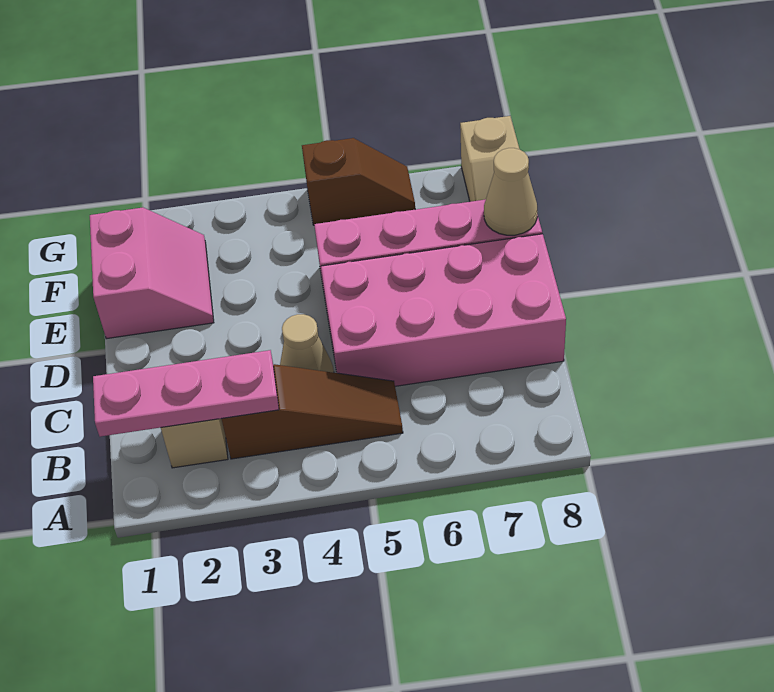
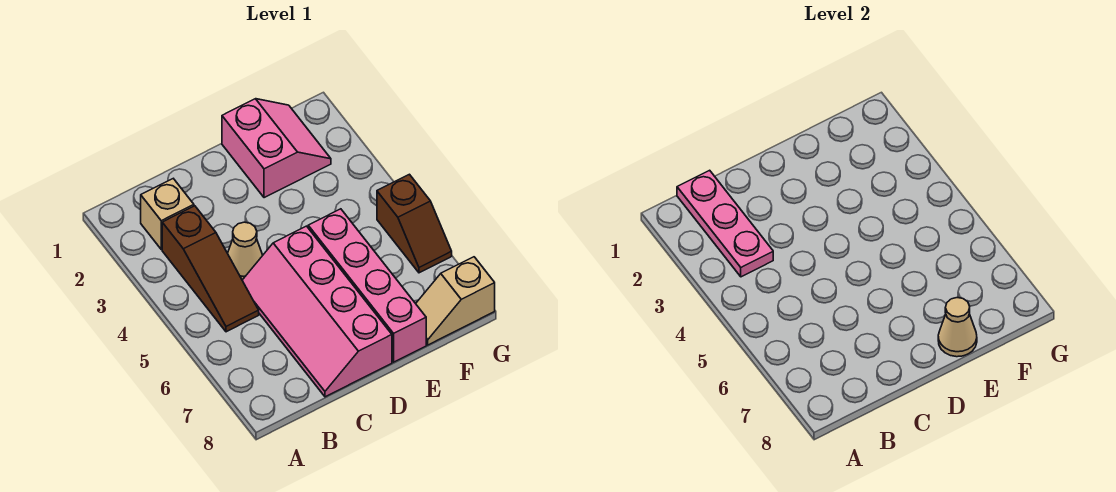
pink brick C5:D8 level 1 -> pink slope C5:D8 level 1 top D
pink slope E1:F2 level 1 top 1 -> pink slope E1:F2 level 1 top E

